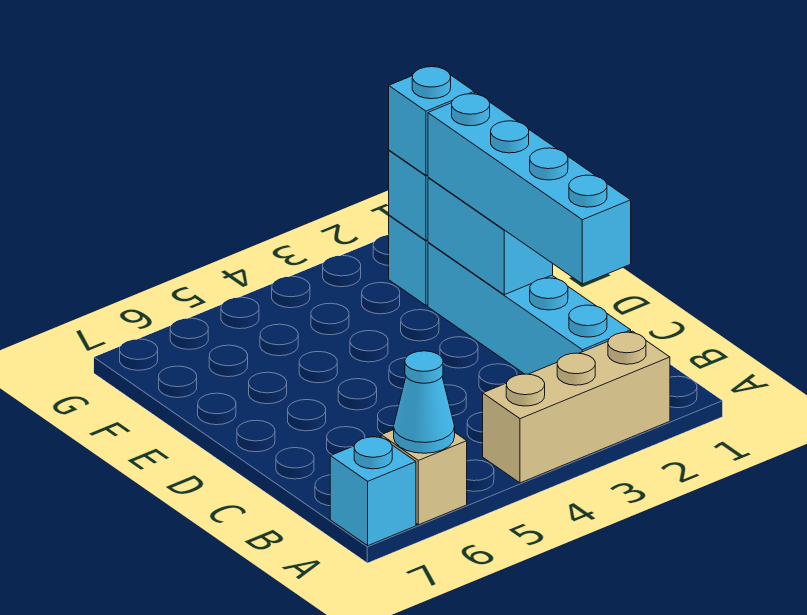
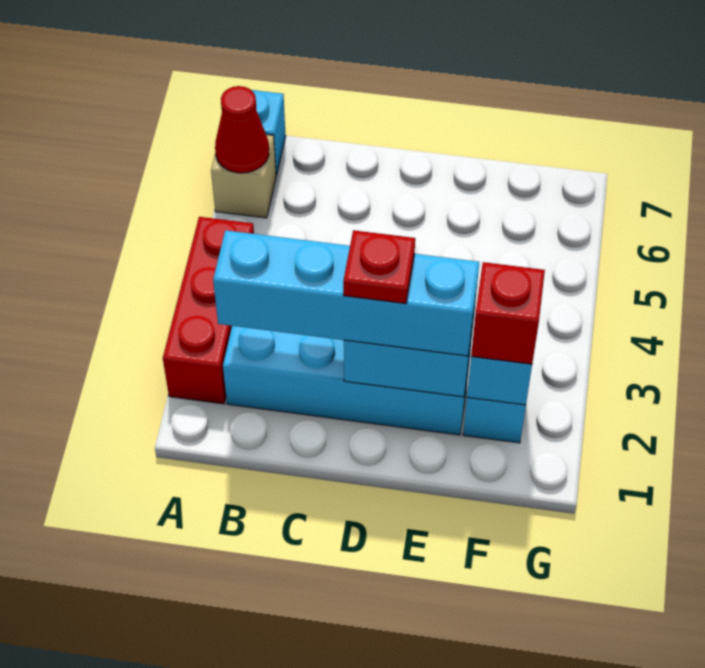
tan brick A2:A4 level 1 -> red brick A2:A4 level 1
cyan cone A6 level 2 -> red cone A6 level 2
none -> red plate D2 level 4
cyan brick F2 level 3 -> red brick F2 level 3

